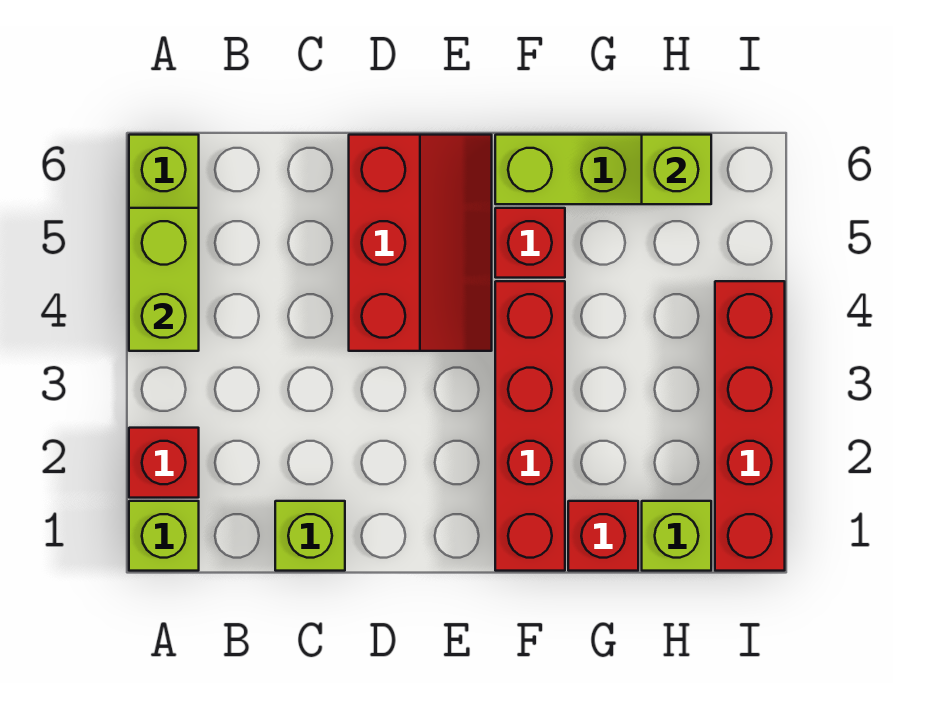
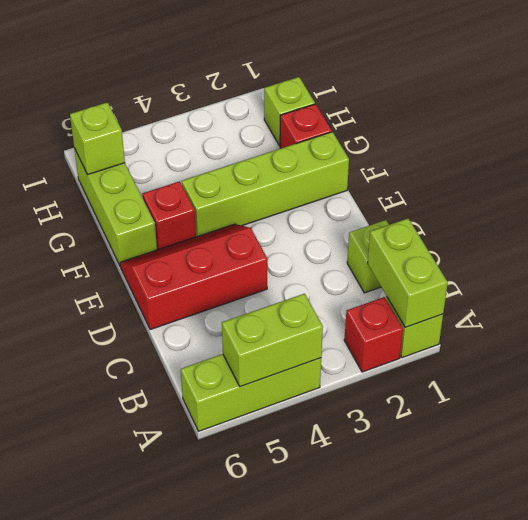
none -> lime brick A1:B1 level 2
red brick F1:F4 level 1 -> lime brick F1:F4 level 1
red brick I1:I4 level 1 -> none

